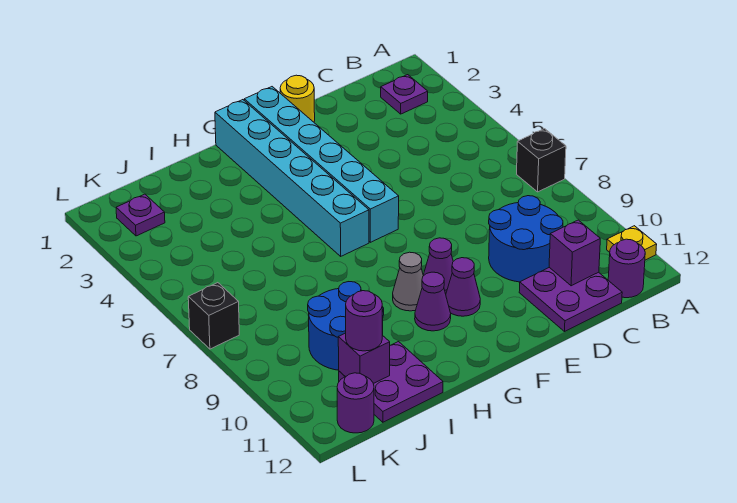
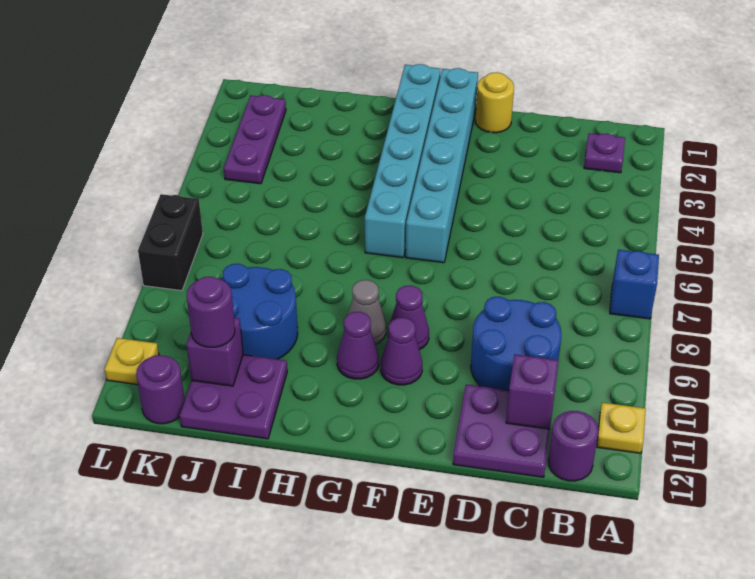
black brick A7 level 1 -> blue brick A7 level 1
purple plate K2 level 1 -> purple plate K2:K4 level 1
black brick L7 level 1 -> black brick L7:L8 level 1
none -> yellow plate L11 level 1

